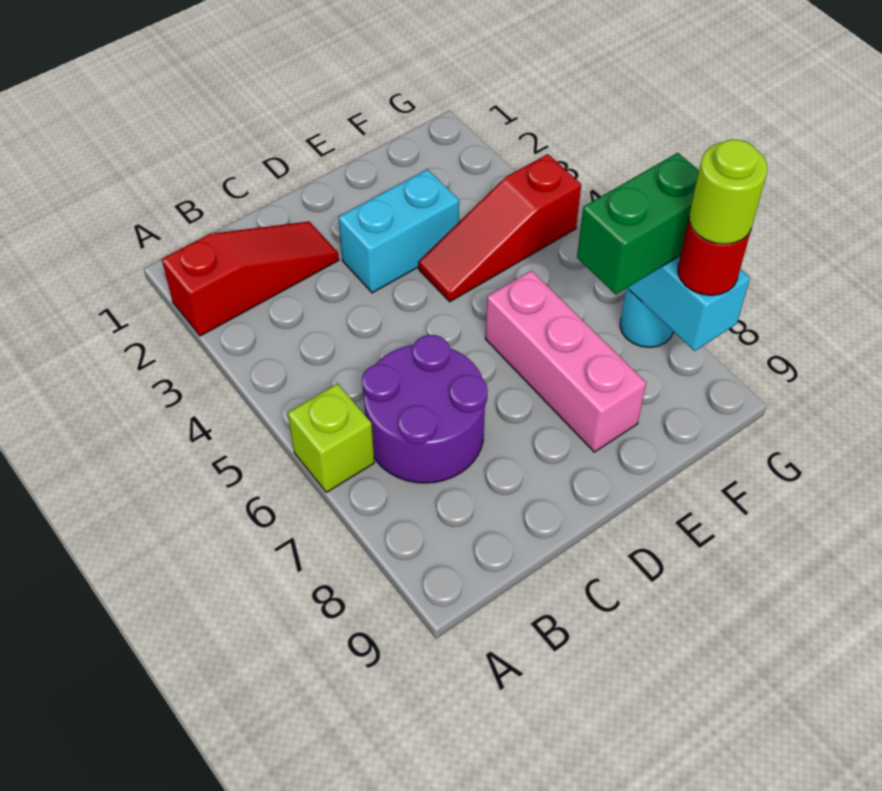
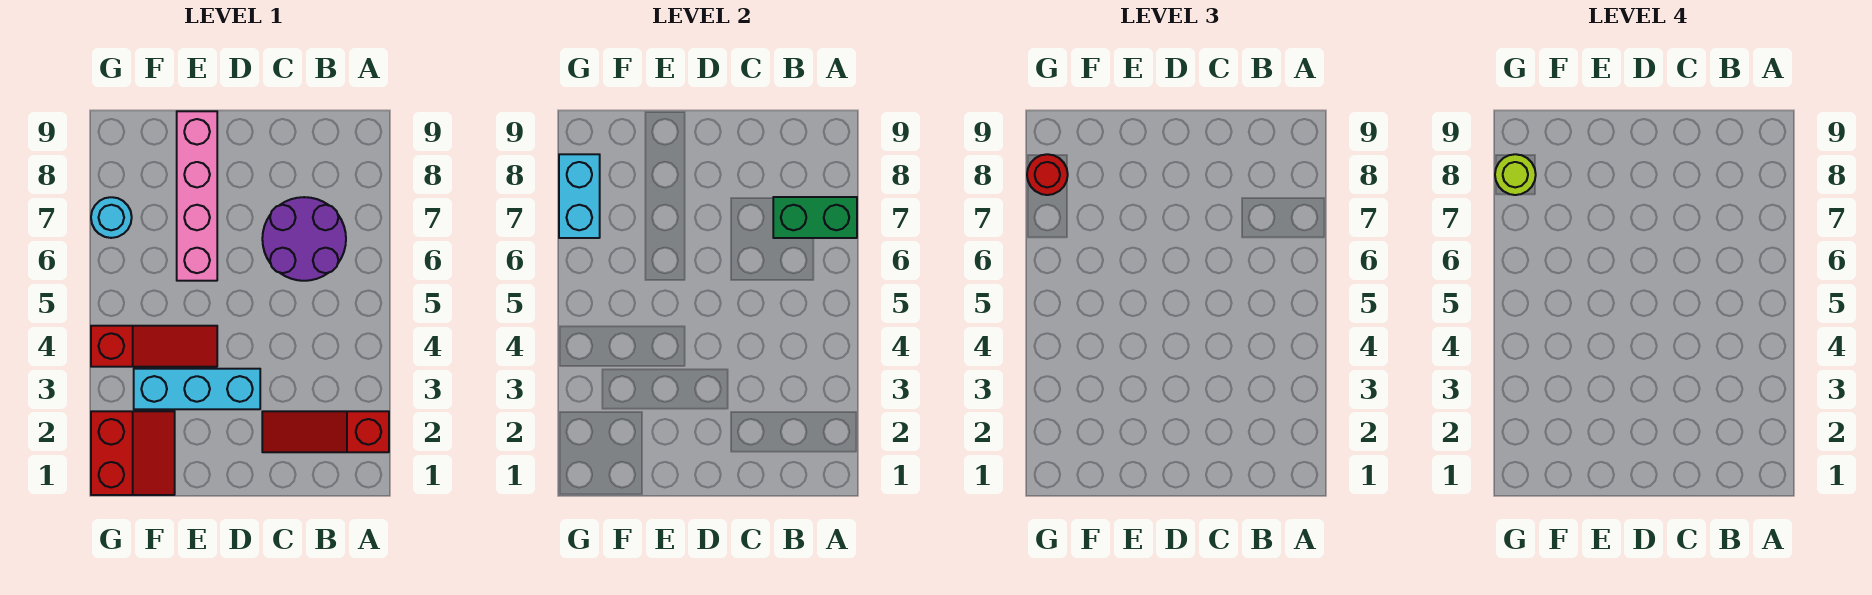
lime brick A6 level 1 -> none
cyan brick D3:E3 level 1 -> cyan brick D3:F3 level 1
pink brick E6:E8 level 1 -> pink brick E6:E9 level 1
none -> red slope F1:G2 level 1 top G
green brick F7:G7 level 3 -> green brick A7:B7 level 2

